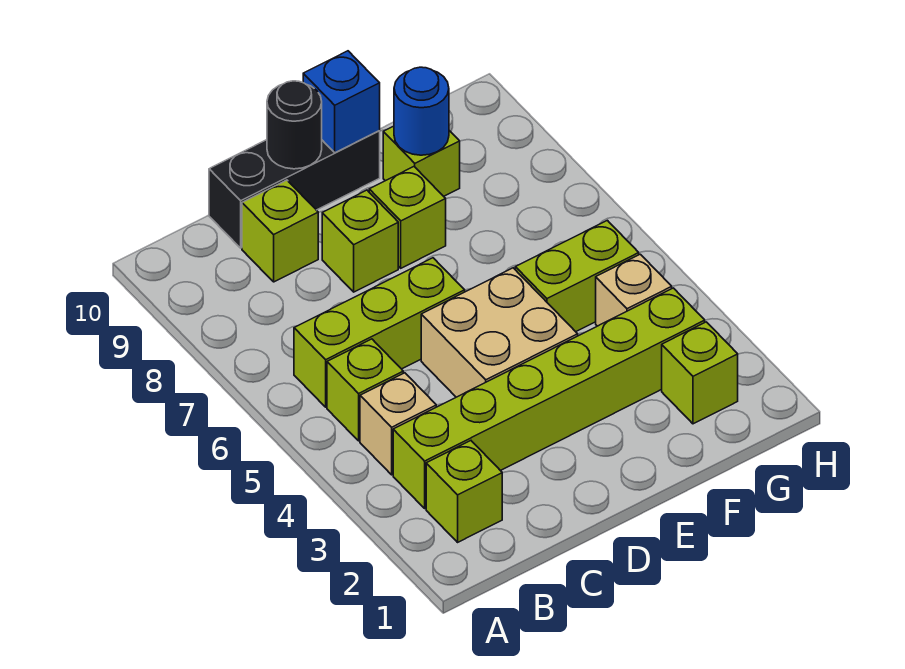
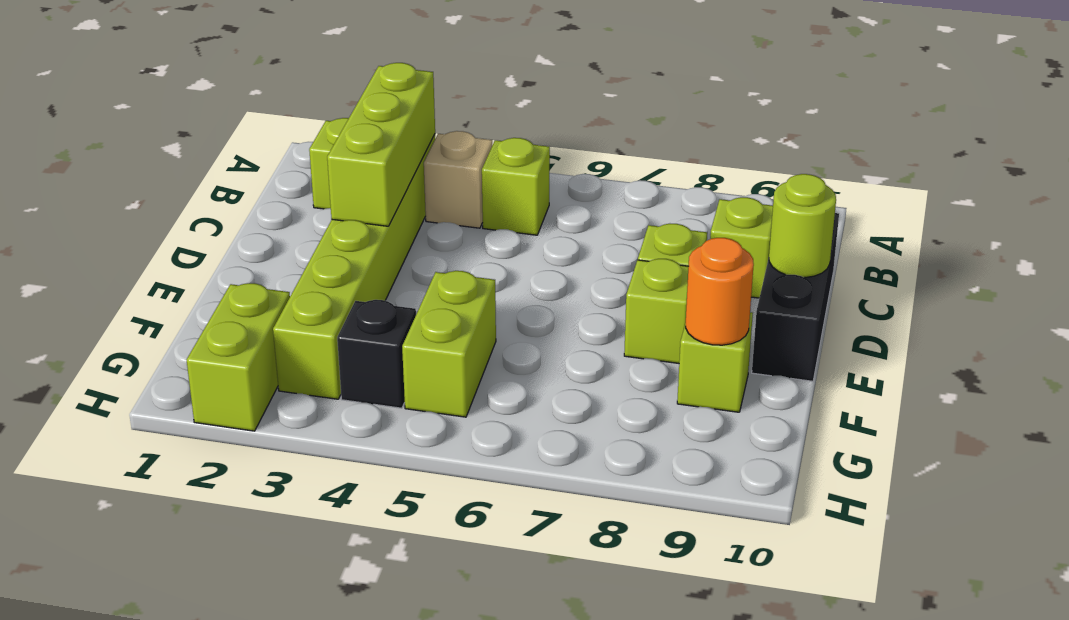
lime brick B6:D6 level 1 -> lime brick B3:D3 level 2
tan brick D4:E5 level 1 -> none
black round brick D10 level 2 -> lime round brick D10 level 2
blue brick E10 level 2 -> none
blue round brick F9 level 2 -> orange round brick F9 level 2
lime brick G2 level 1 -> lime brick G2:H2 level 1
tan brick G4 level 1 -> black brick G4 level 1

